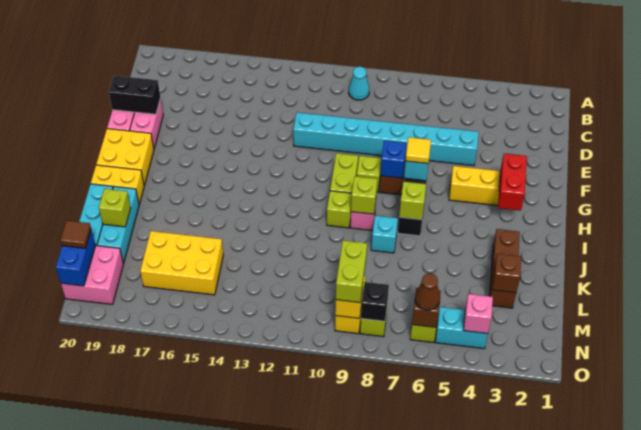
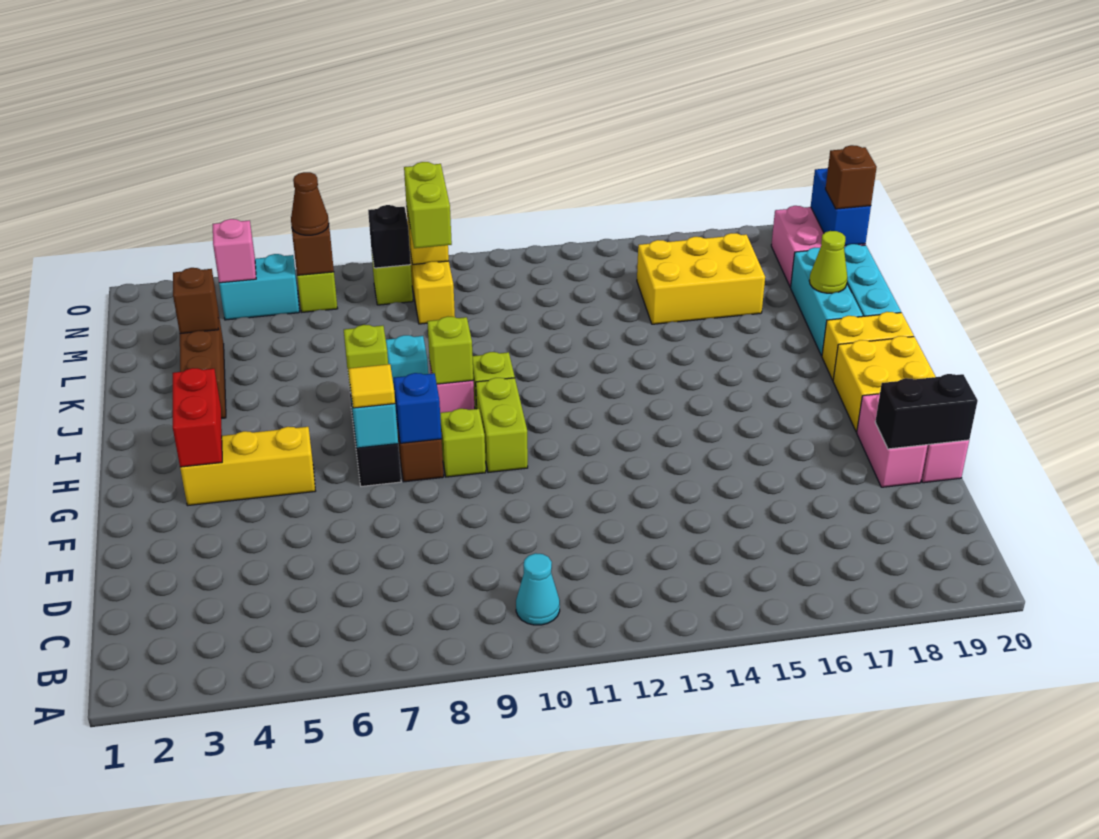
cyan brick E5:E12 level 1 -> none
lime brick K19 level 2 -> lime cone K19 level 2
brown tile M20 level 3 -> brown brick M20 level 3

